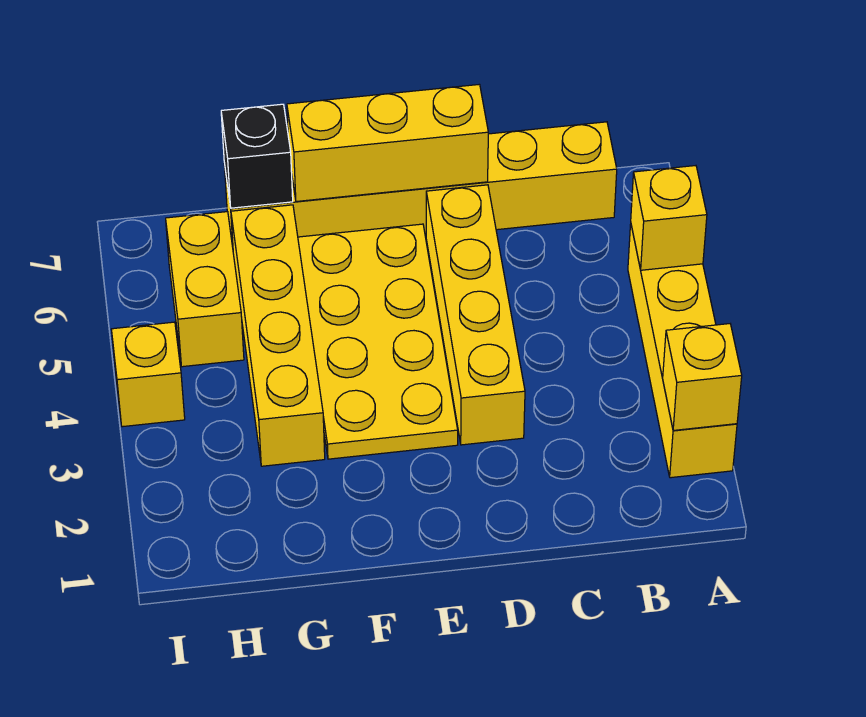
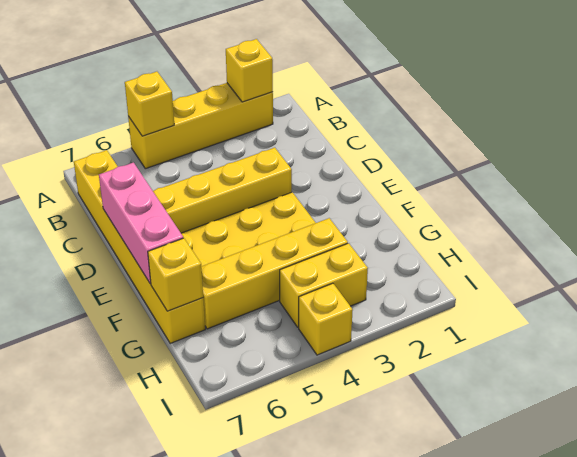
yellow brick D7:F7 level 2 -> pink brick D7:F7 level 2
black brick G7 level 2 -> yellow brick G7 level 2
yellow brick H5:H6 level 1 -> yellow brick H3:H4 level 1

